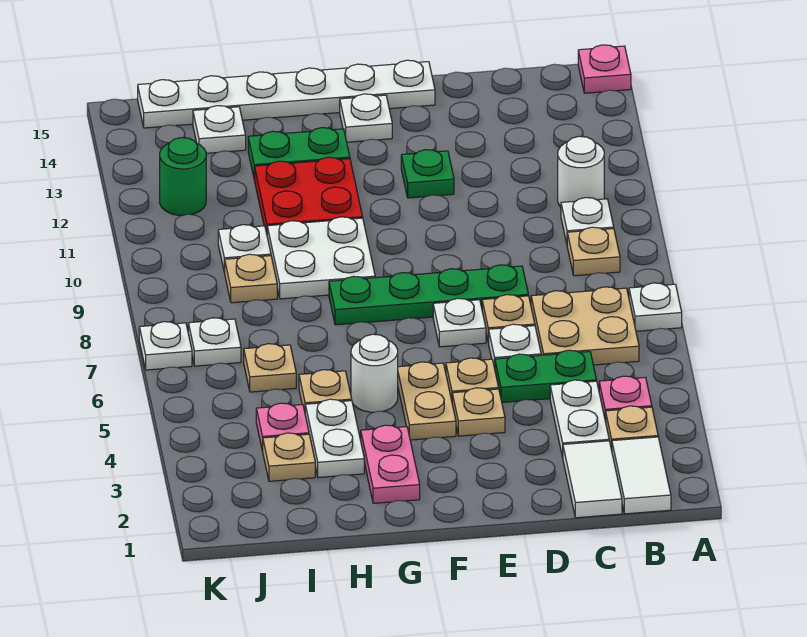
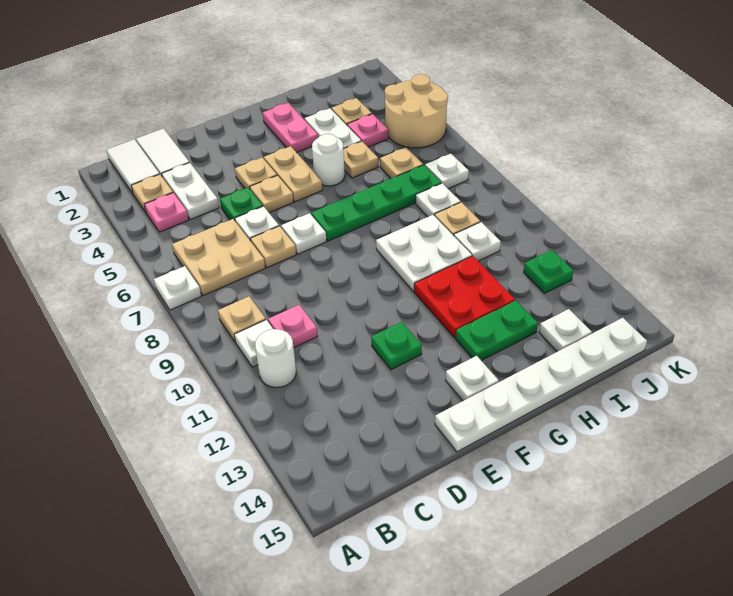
pink plate A15 level 1 -> pink plate C10 level 1
green plate C5:D5 level 1 -> green plate D5 level 1
green plate D8:G8 level 1 -> green plate F7:I7 level 1
none -> tan round brick J4:K5 level 1
green round brick J12 level 1 -> green plate J12 level 1
white plate K7 level 1 -> white plate I8 level 1

